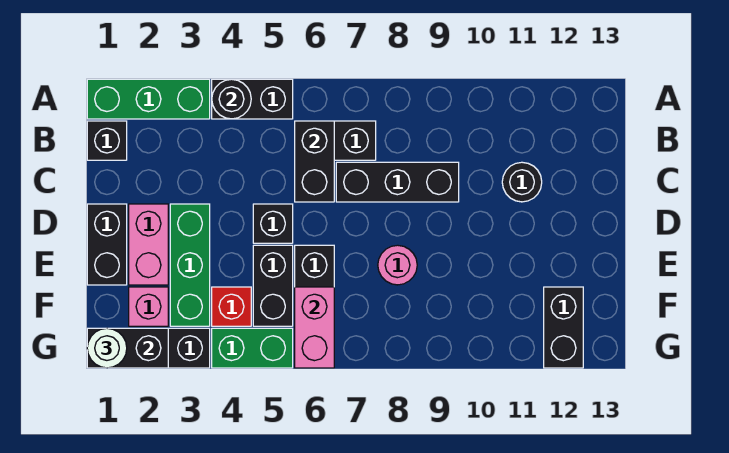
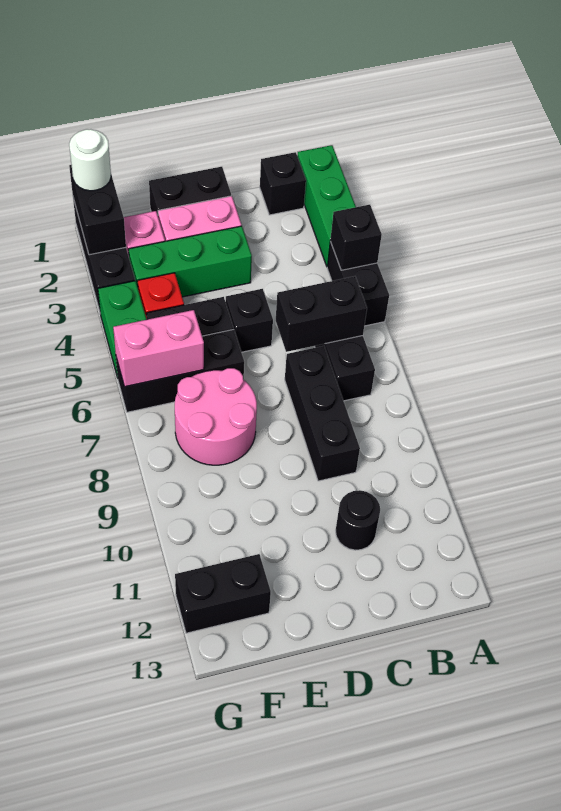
black round brick A4 level 2 -> black brick A4 level 2
pink round brick E8 level 1 -> pink round brick E7:F8 level 1

